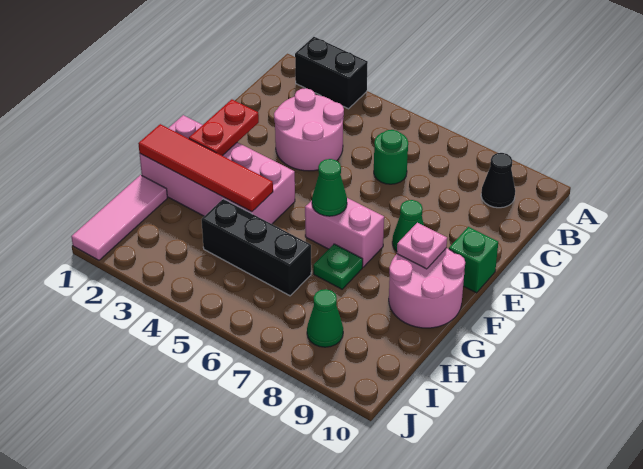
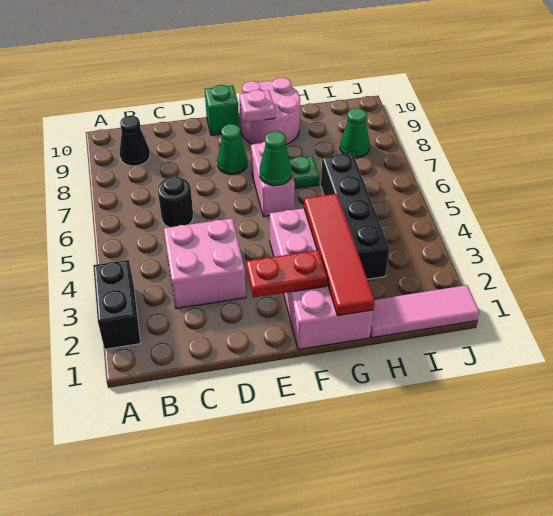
pink round brick C3:D4 level 1 -> pink brick C3:D4 level 1
green round brick C6 level 1 -> black round brick C6 level 1
black brick H4:H6 level 1 -> black brick H3:H6 level 1

